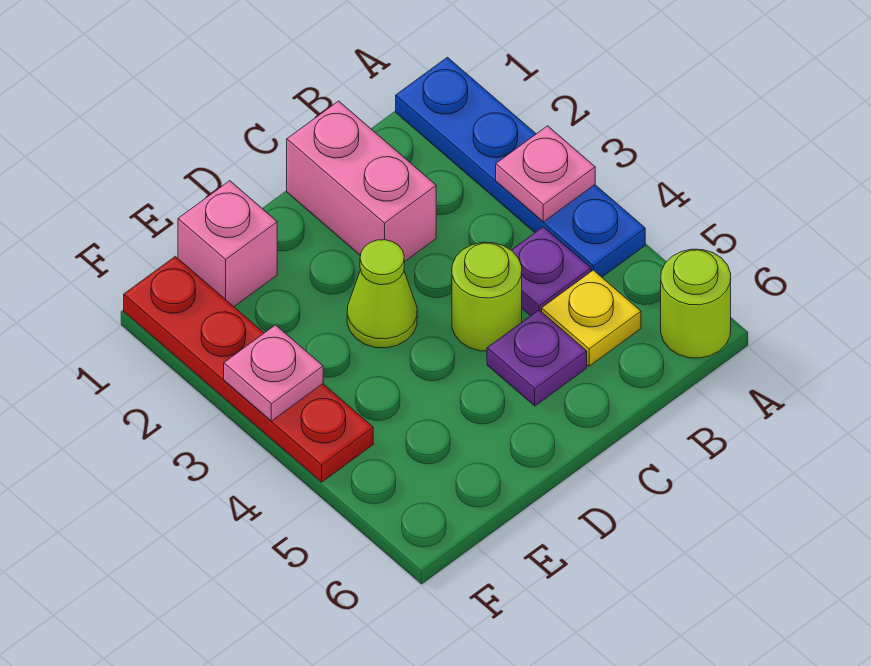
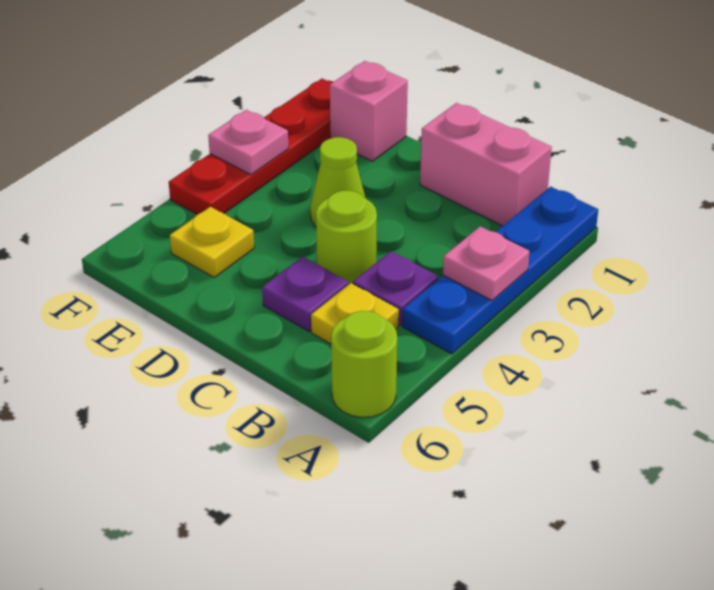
pink brick C1:C2 level 1 -> pink brick B1:C1 level 1
none -> yellow plate E5 level 1

